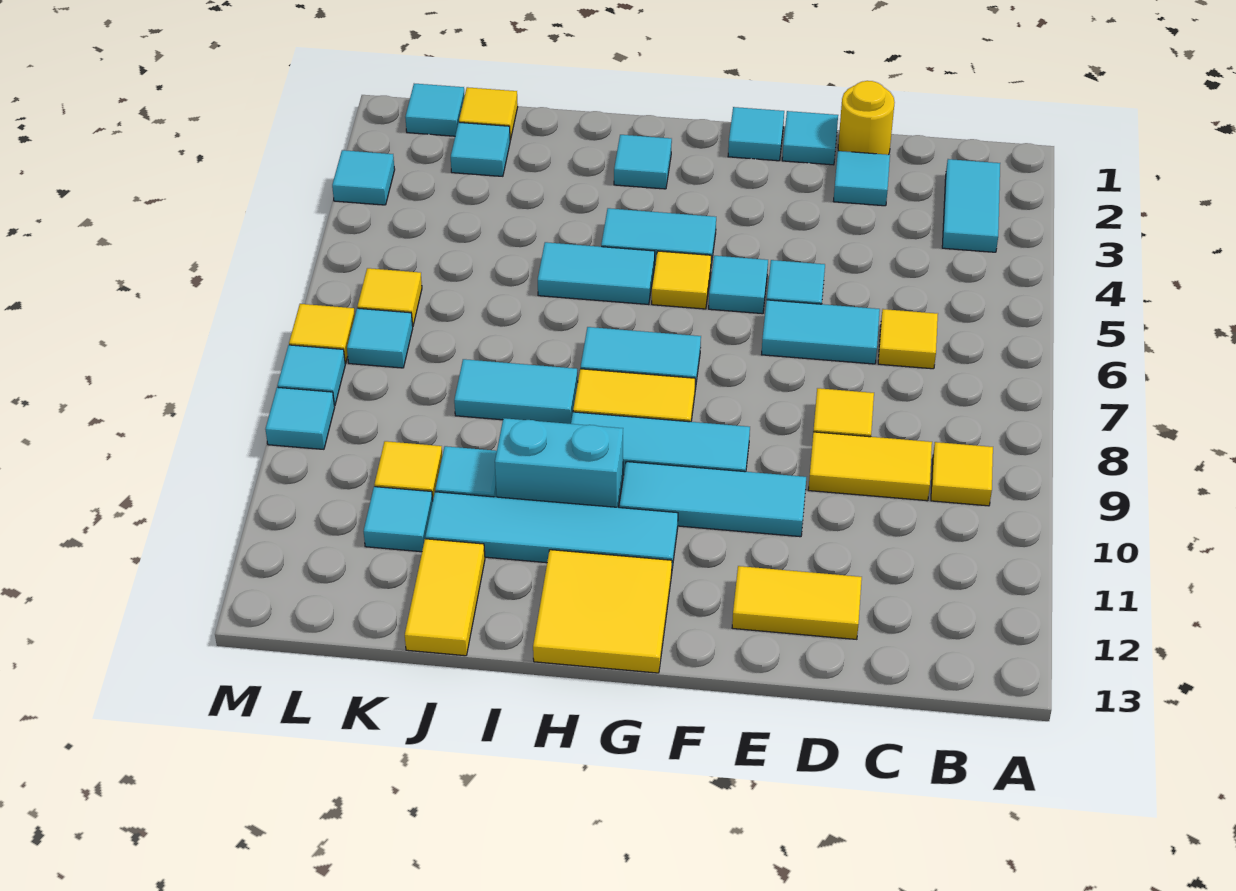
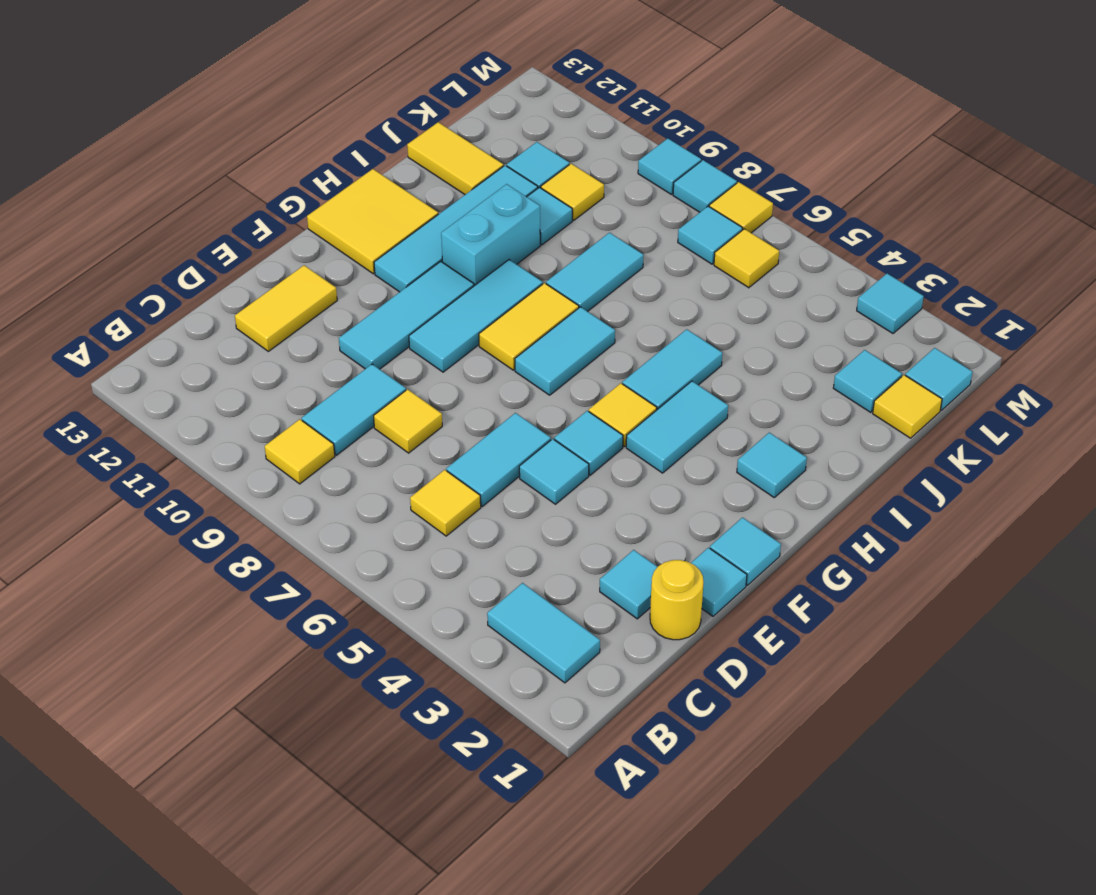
yellow tile C9:D9 level 1 -> cyan tile C9:D9 level 1

